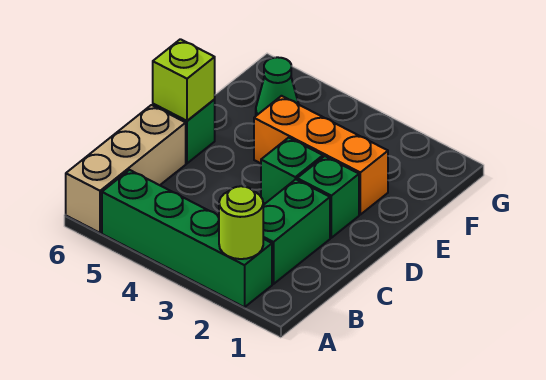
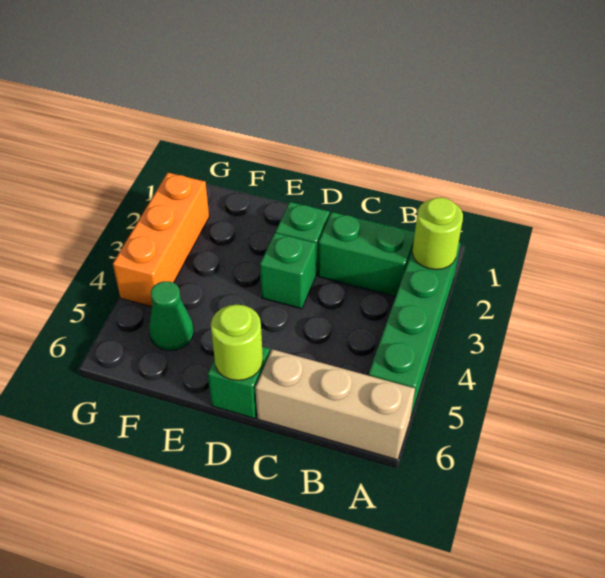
lime brick D6 level 2 -> lime round brick D6 level 2
orange brick E2:E4 level 1 -> orange brick G2:G4 level 1

